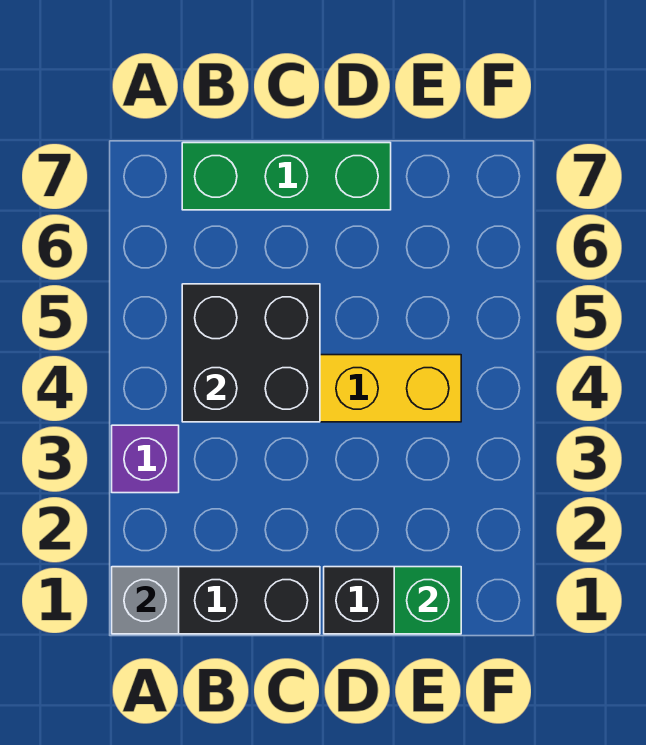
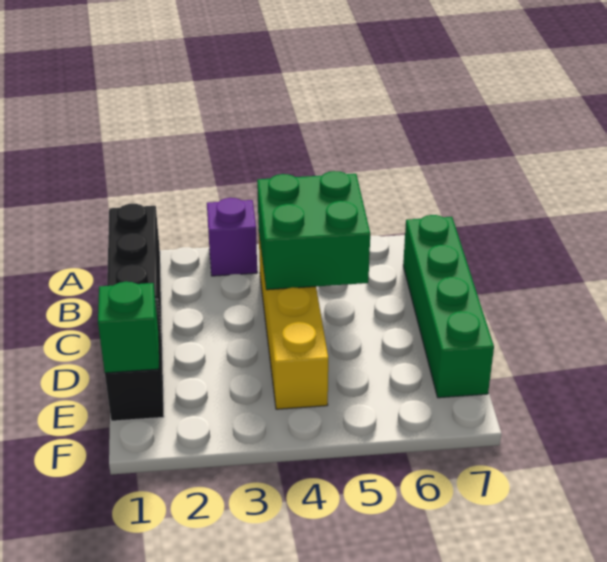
grey brick A1 level 2 -> none
black brick B4:C5 level 2 -> green brick B4:C5 level 2
green brick B7:D7 level 1 -> green brick B7:E7 level 1

